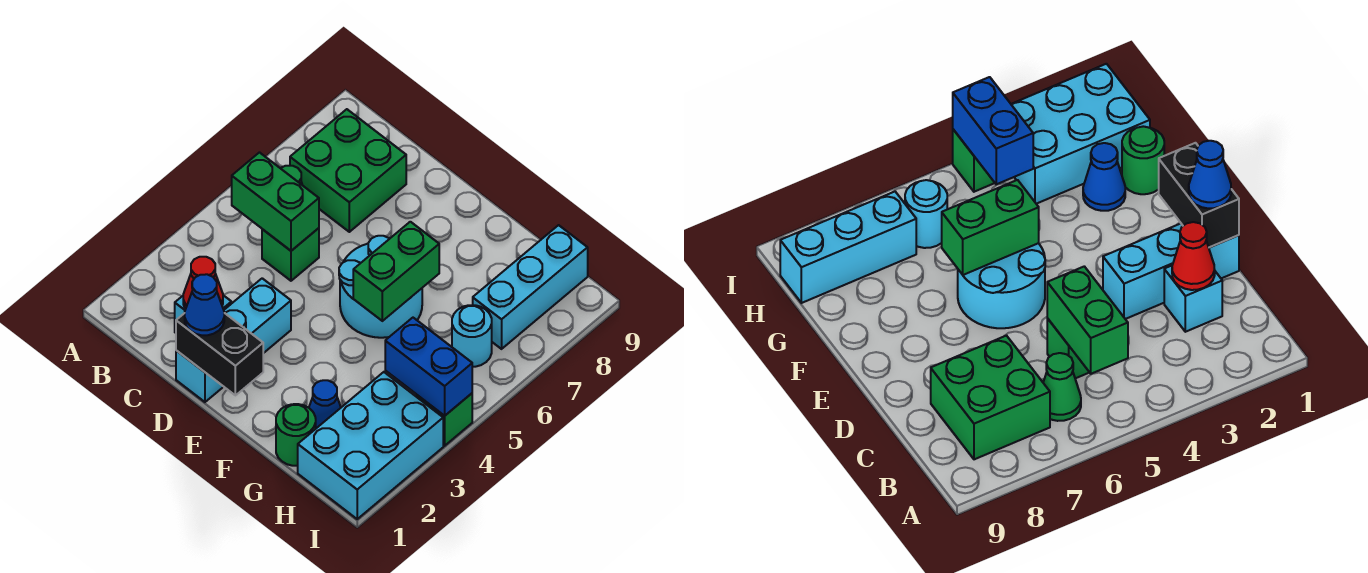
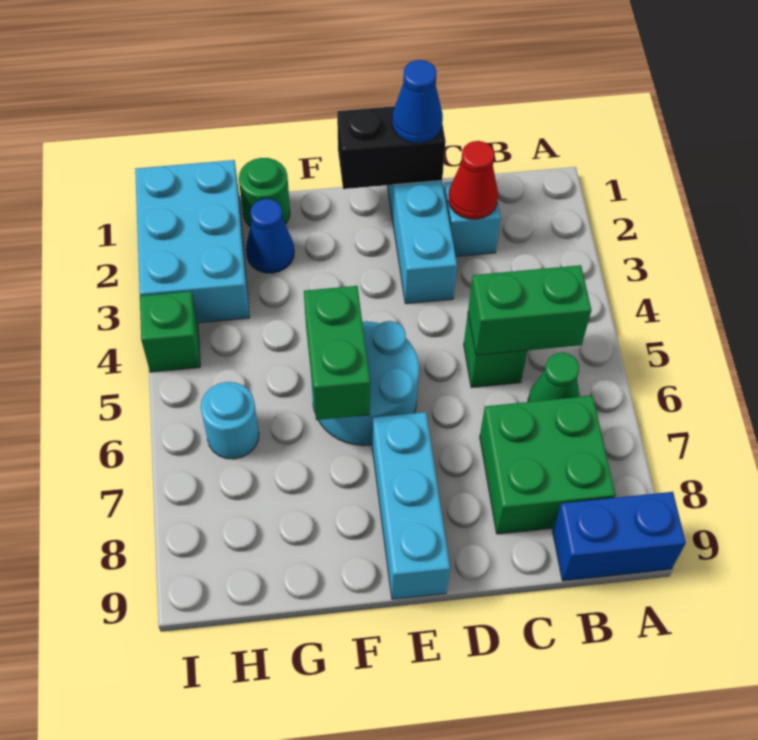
blue brick H4:I4 level 2 -> blue brick A9:B9 level 1
cyan brick H7:H9 level 1 -> cyan brick E7:E9 level 1

